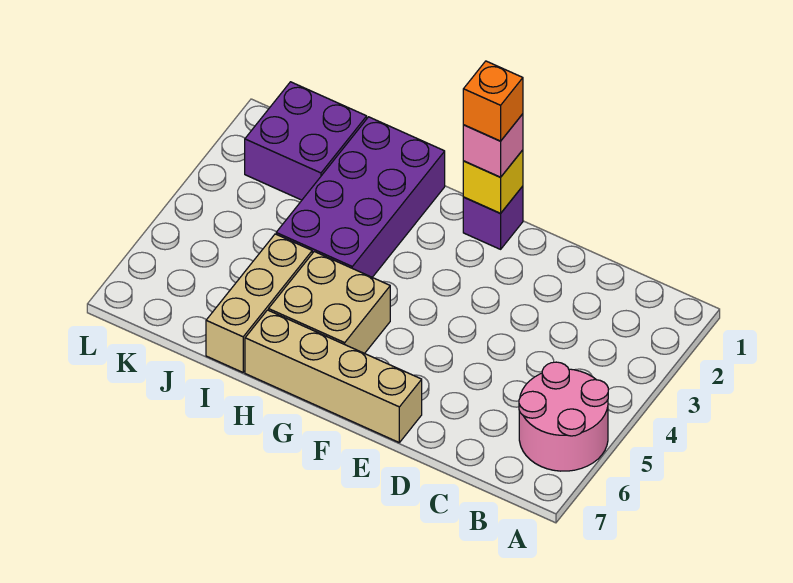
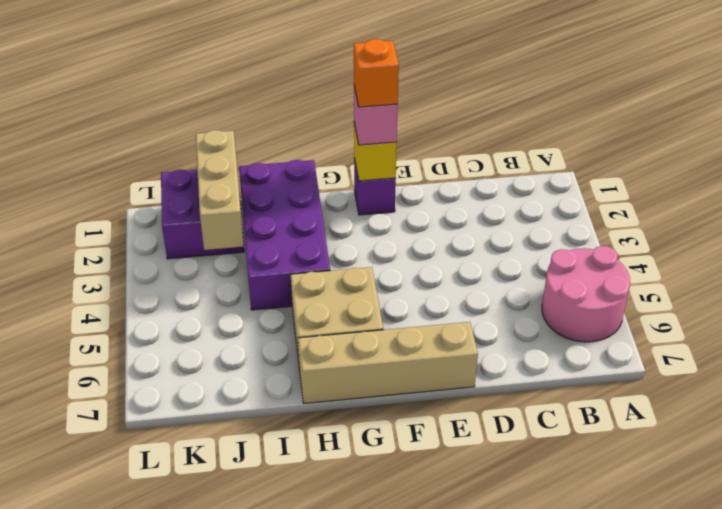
tan brick I5:I7 level 1 -> tan brick J1:J3 level 2

